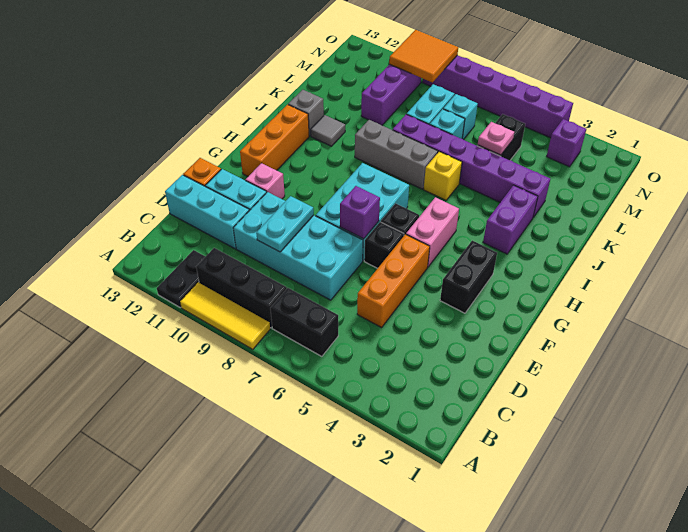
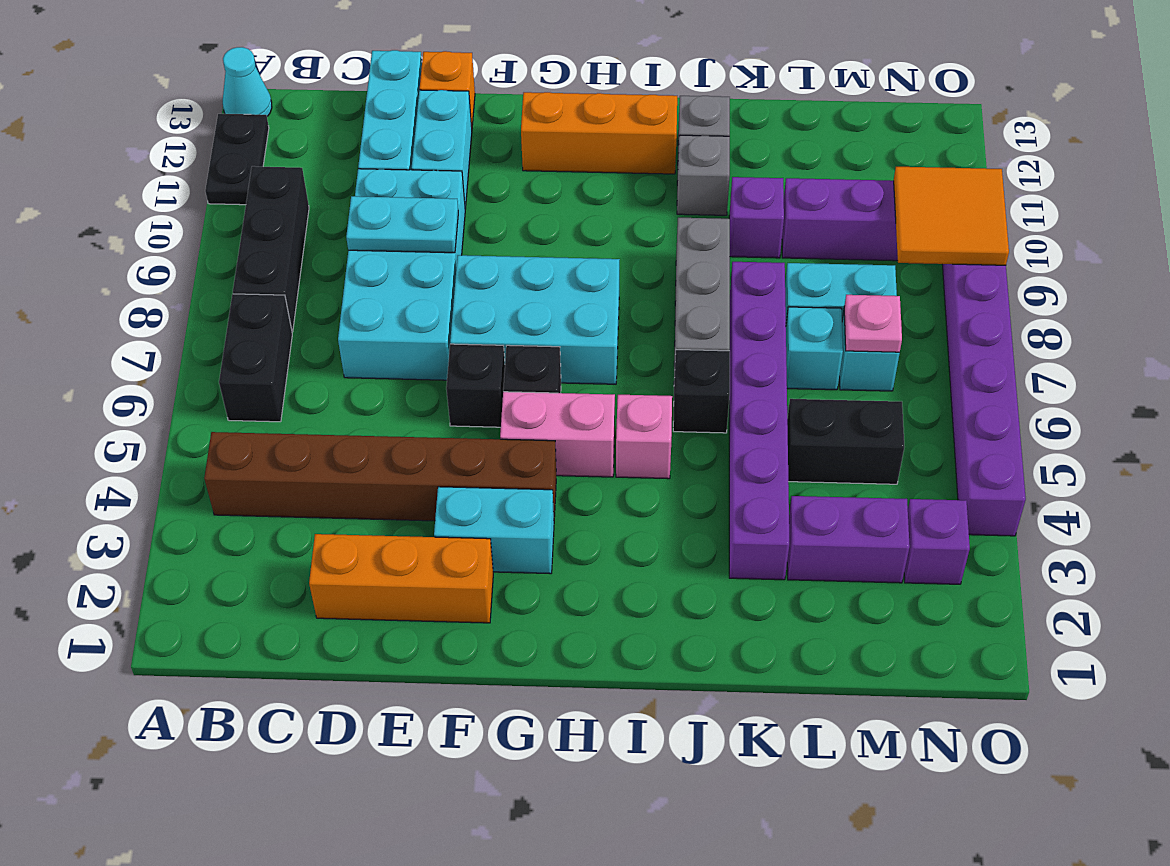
yellow tile A8:A10 level 1 -> none
black plate A11:B11 level 1 -> black plate A11:A12 level 1
none -> cyan cone A13 level 1
none -> brown brick B4:G4 level 1
orange brick D5:F5 level 1 -> orange brick D2:F2 level 1
black brick F3:G3 level 1 -> cyan brick F3:G3 level 1
purple brick F7 level 2 -> purple brick K10 level 1
pink brick F11 level 1 -> pink brick I5 level 1
purple brick I3:J3 level 1 -> purple brick L3:M3 level 1
yellow brick J6 level 1 -> black brick J6 level 1
grey tile J11 level 1 -> grey brick J11 level 1
pink plate L5 level 2 -> pink plate M7 level 2

